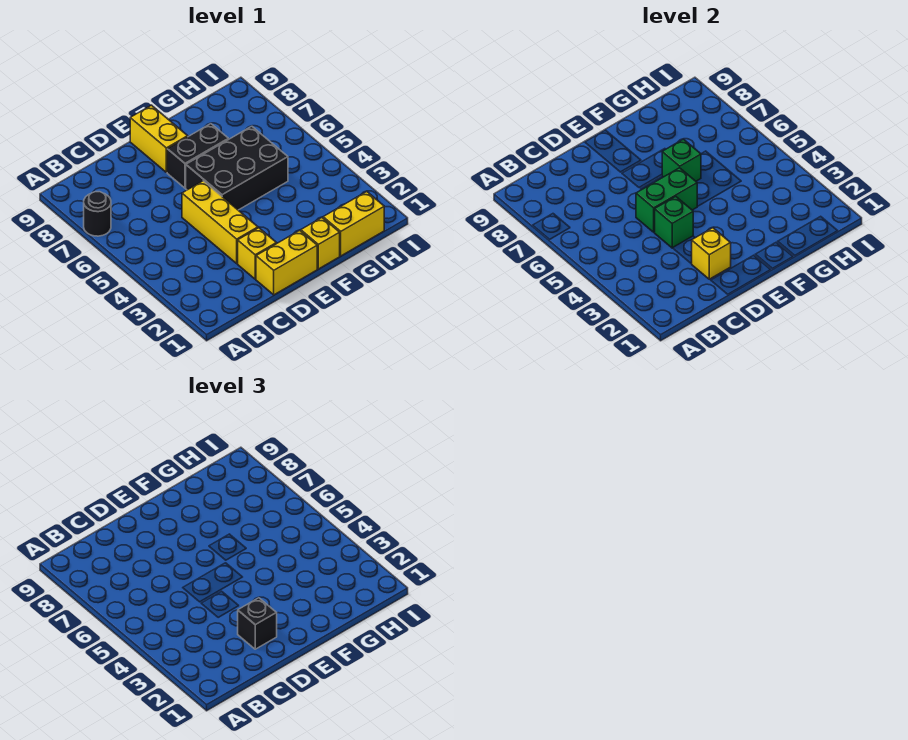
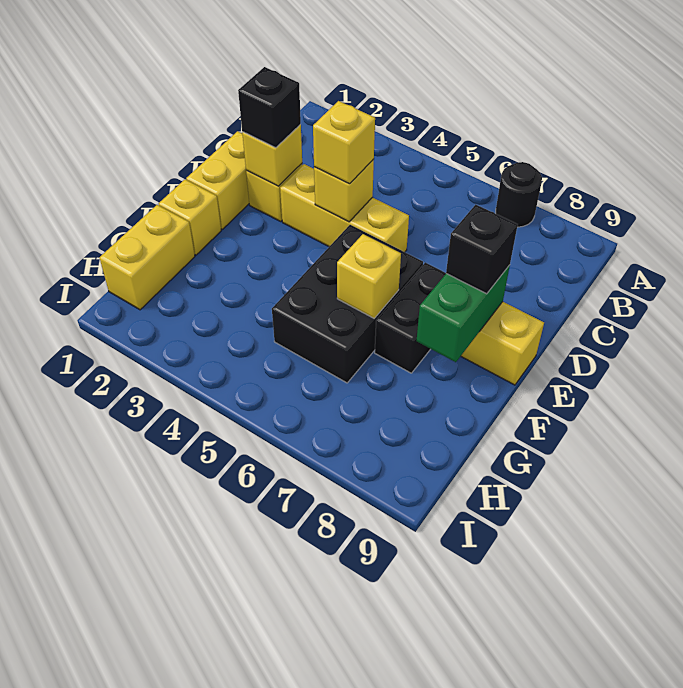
green brick D4 level 2 -> yellow brick D4 level 2
none -> yellow brick D4 level 3
green brick D5:E5 level 2 -> green brick E8:F8 level 2
none -> black brick E8 level 3
green brick F6 level 2 -> yellow brick F6 level 2

